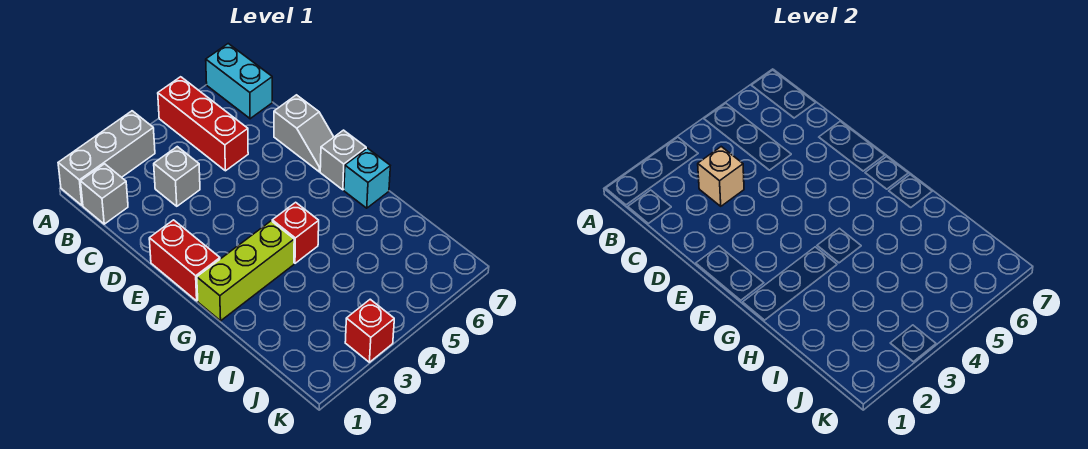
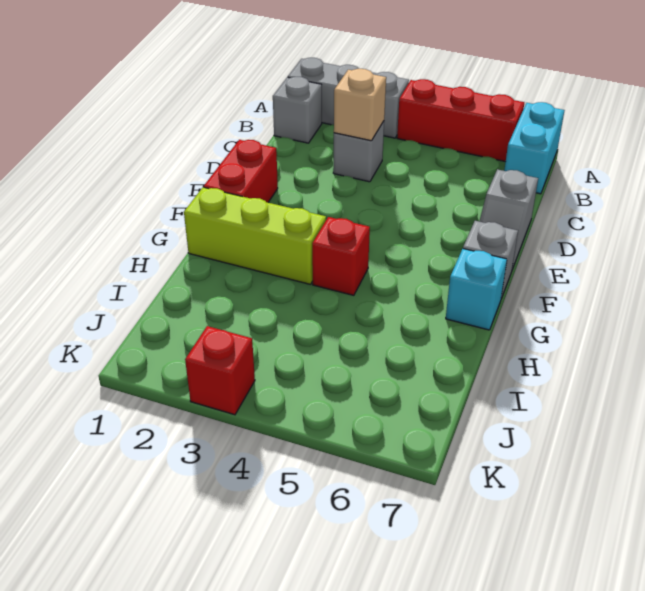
red brick A5:C5 level 1 -> red brick A4:A6 level 1

